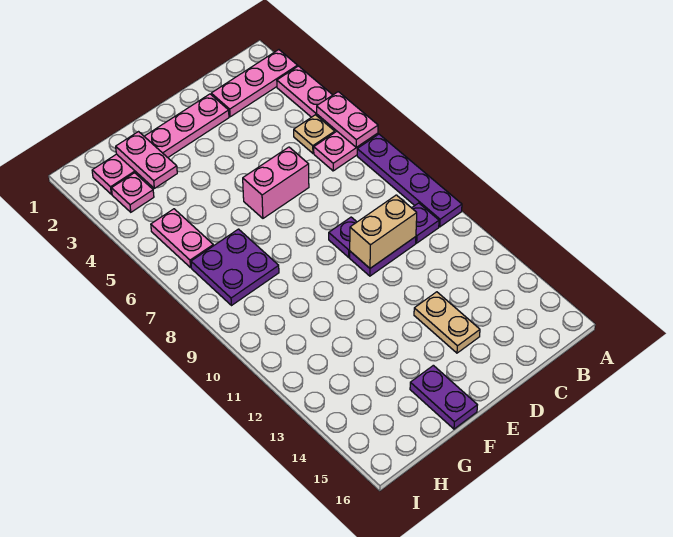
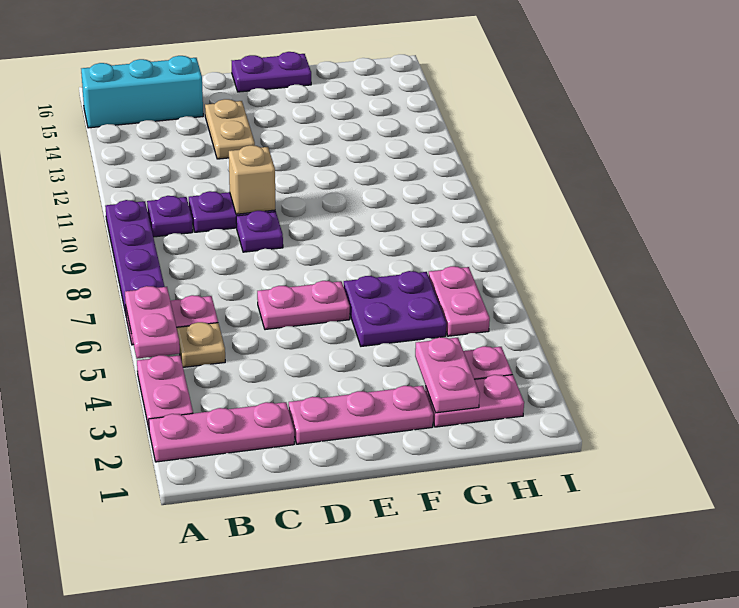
none -> cyan brick A15:C15 level 1
tan brick C10:D10 level 2 -> tan brick D10 level 2
pink brick D6:E6 level 1 -> pink plate D6:E6 level 1
purple plate F15:F16 level 1 -> purple plate E16:F16 level 1
purple plate G7:H8 level 1 -> purple plate F5:G6 level 1

